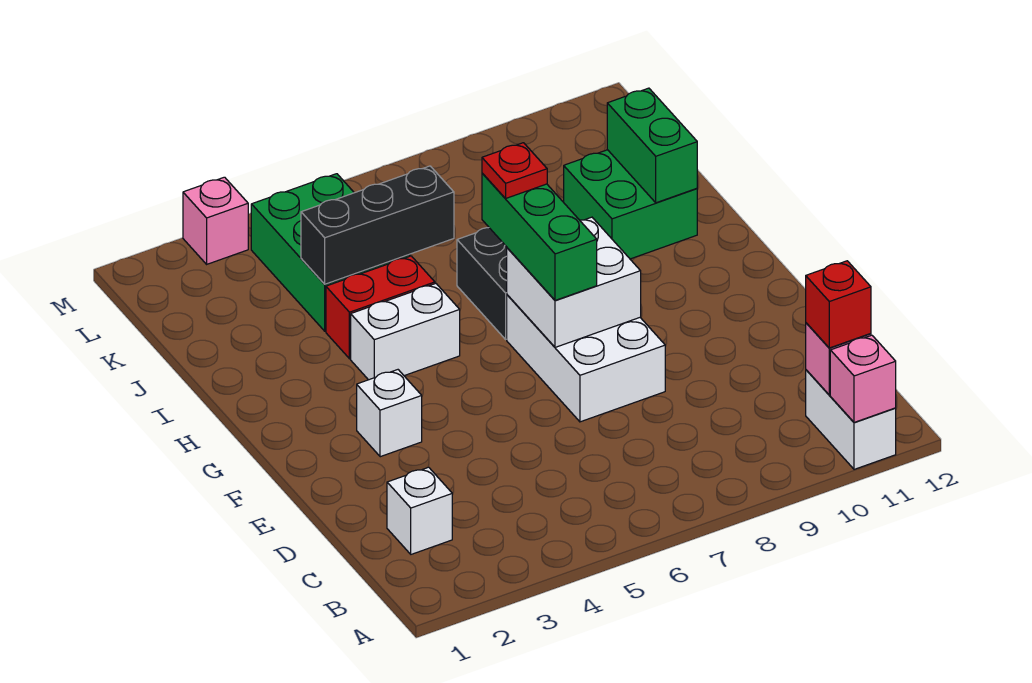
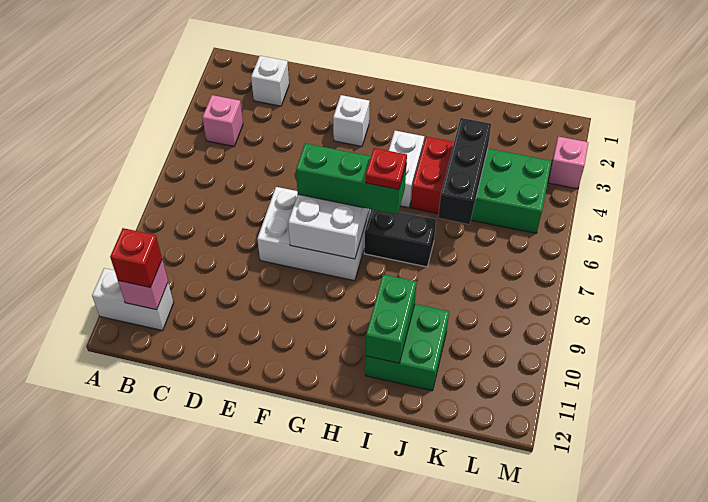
pink brick A11 level 2 -> pink brick B4 level 1
green brick I11:J11 level 2 -> green brick I10:I11 level 2

